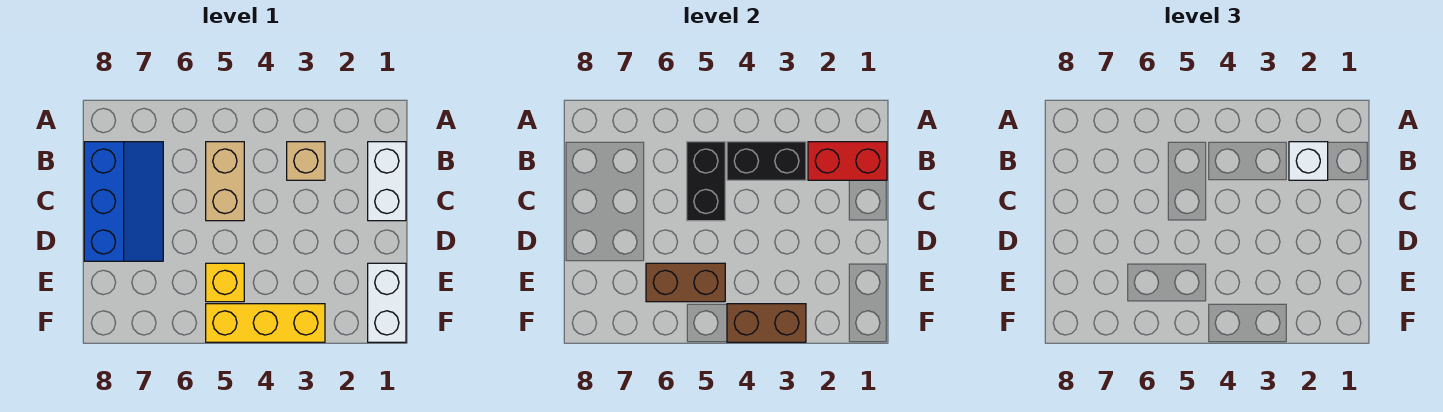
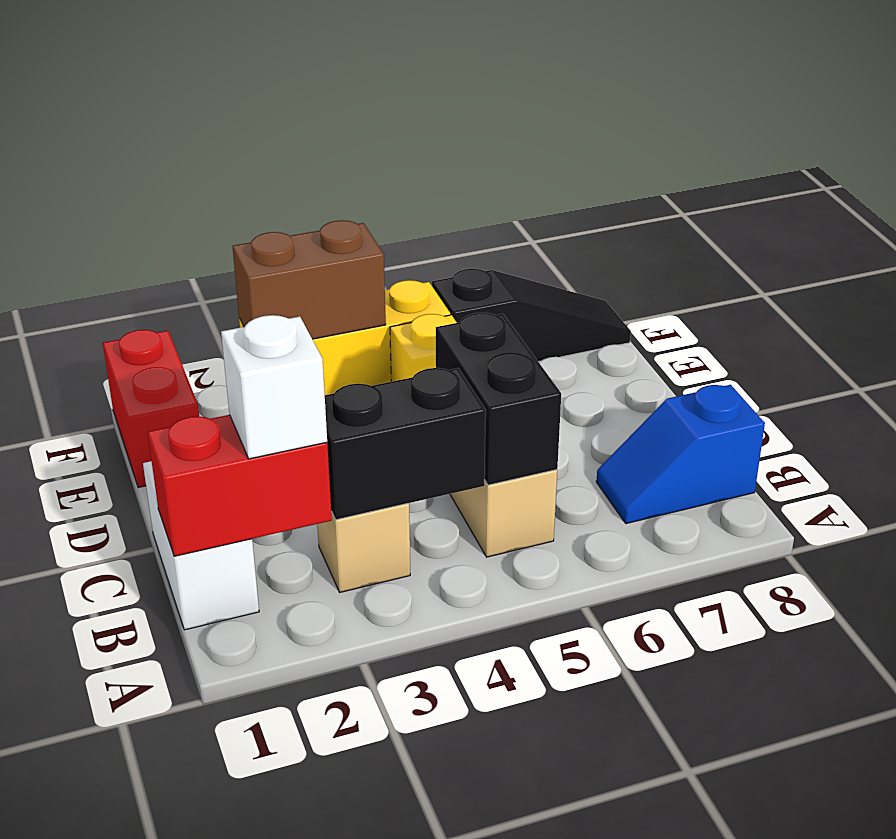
blue slope B7:D8 level 1 top 8 -> blue slope B7:B8 level 1 top 8
white brick E1:F1 level 1 -> red brick E1:F1 level 1
brown brick E5:E6 level 2 -> none
none -> black slope F6:F8 level 1 top 6

